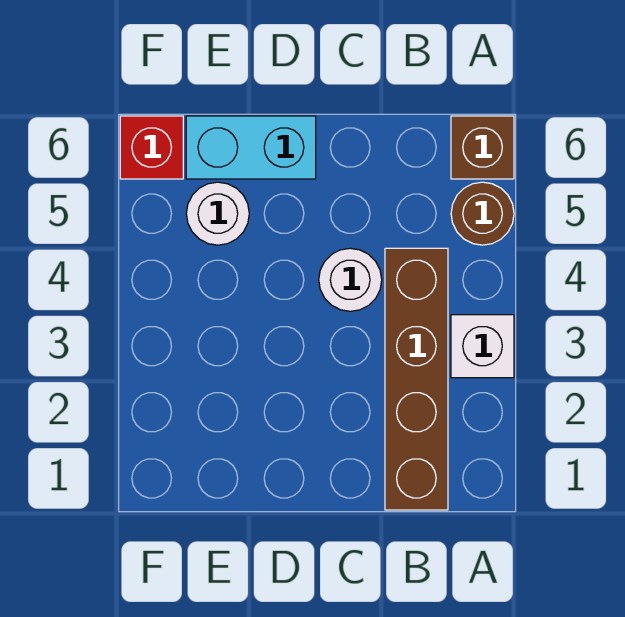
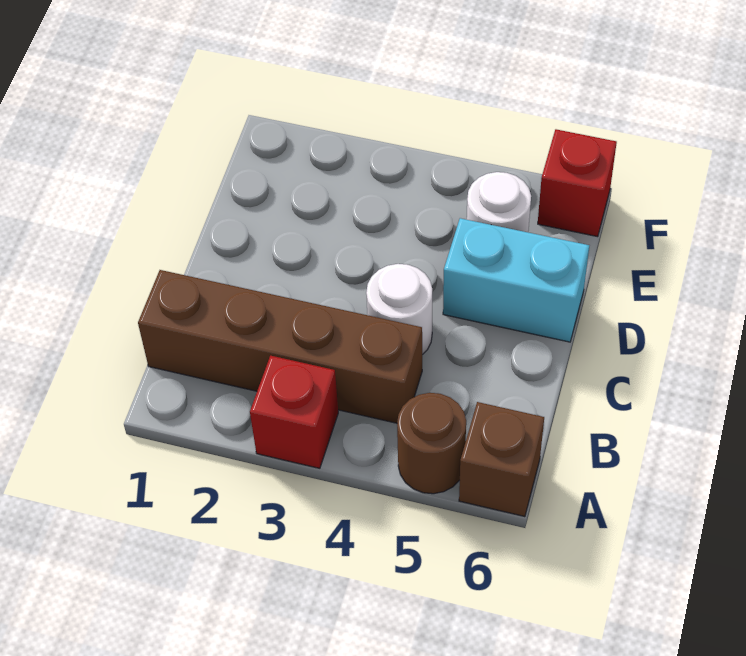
white brick A3 level 1 -> red brick A3 level 1
cyan brick D6:E6 level 1 -> cyan brick D5:D6 level 1

